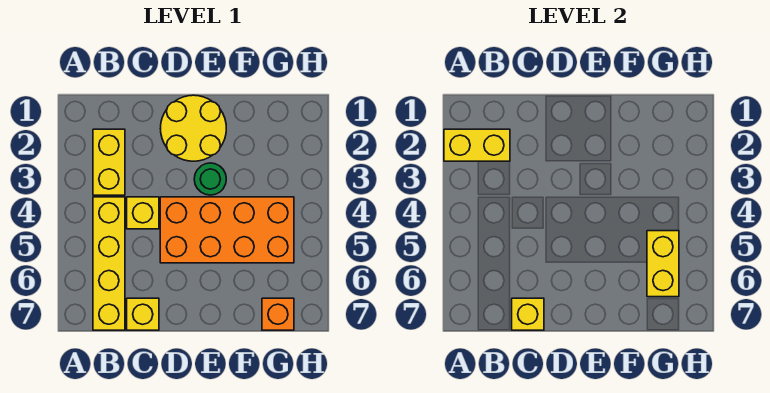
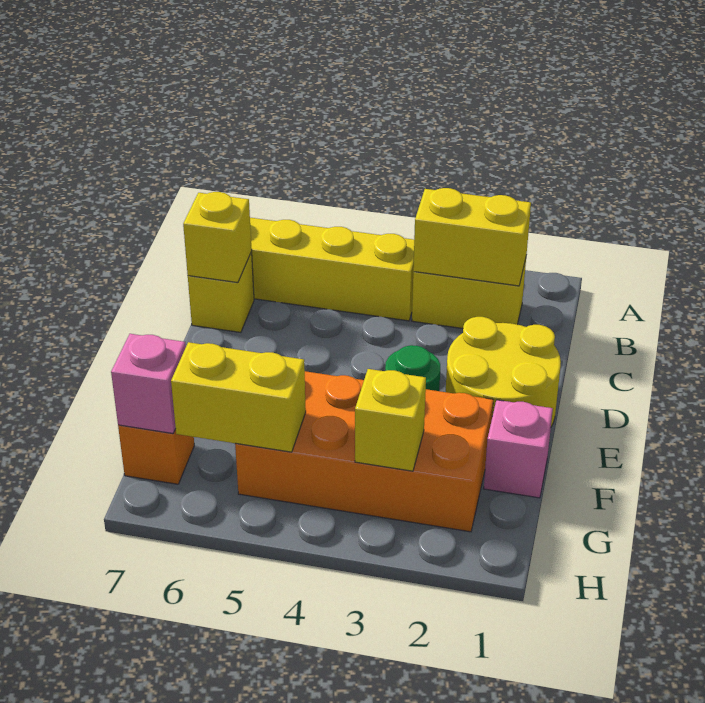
yellow brick A2:B2 level 2 -> yellow brick B2:B3 level 2
yellow brick C4 level 1 -> yellow brick G3 level 2
orange brick D4:G5 level 1 -> orange brick F2:G5 level 1
none -> pink brick F1 level 1
none -> pink brick G7 level 2

